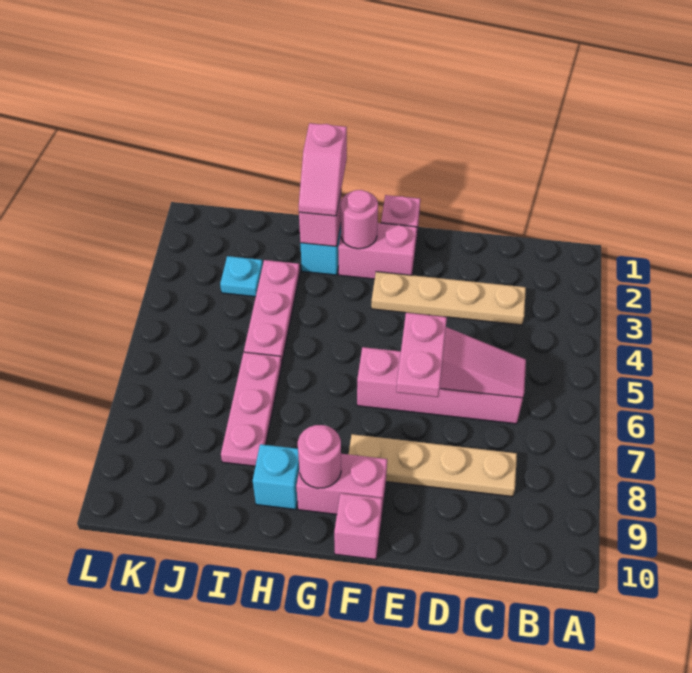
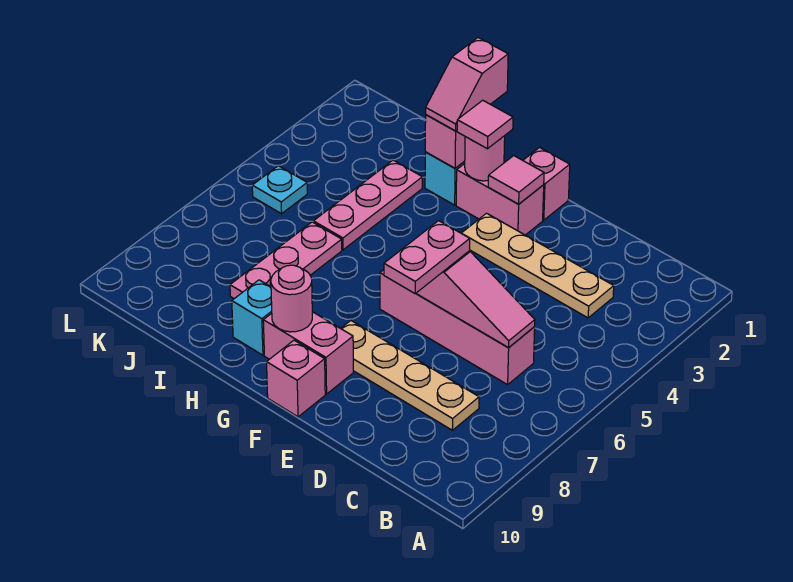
none -> pink tile F2 level 2
none -> pink tile G2 level 3
cyan plate J3 level 1 -> cyan plate K5 level 1

